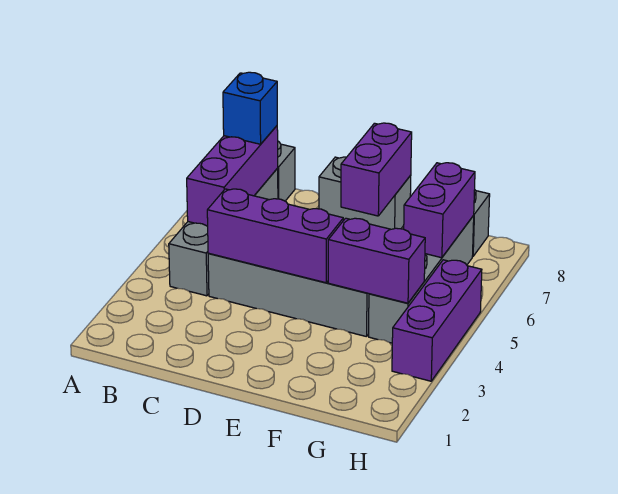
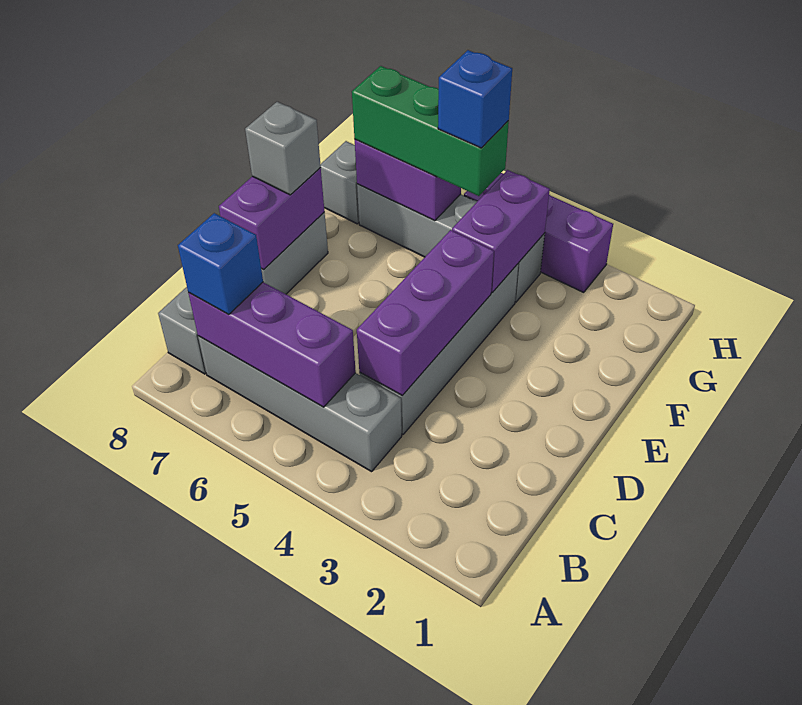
purple brick E7:E8 level 2 -> purple brick D8:E8 level 2
none -> grey brick E8 level 3
none -> green brick G5:G7 level 3
none -> blue brick G5 level 4

